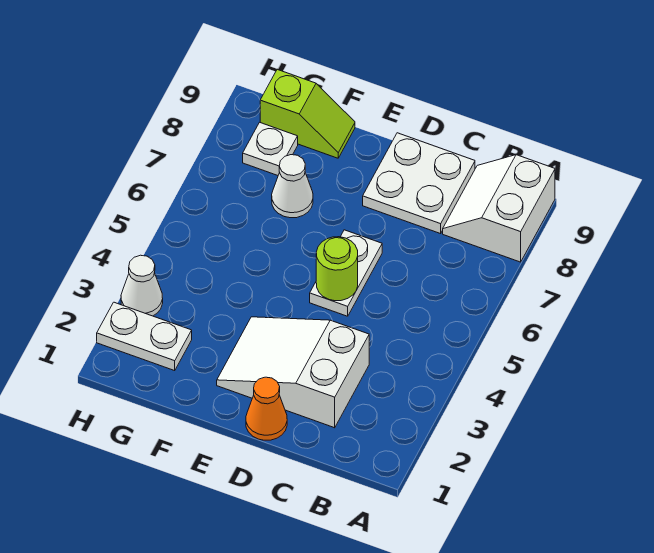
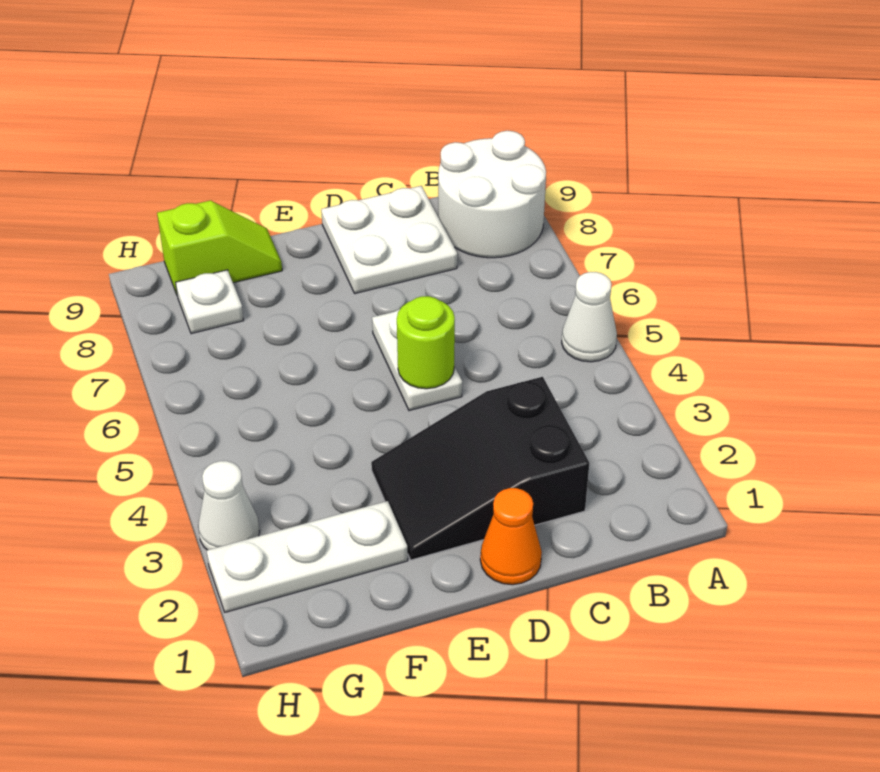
white slope A8:B9 level 1 top A -> white round brick A8:B9 level 1
white slope C2:E3 level 1 top C -> black slope C2:E3 level 1 top C
white cone F7 level 1 -> white cone A5 level 1
white plate G2:H2 level 1 -> white plate F2:H2 level 1

